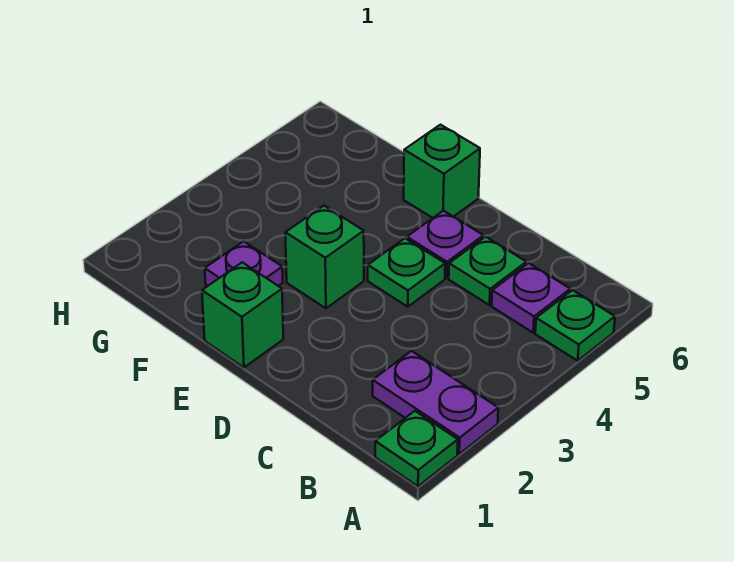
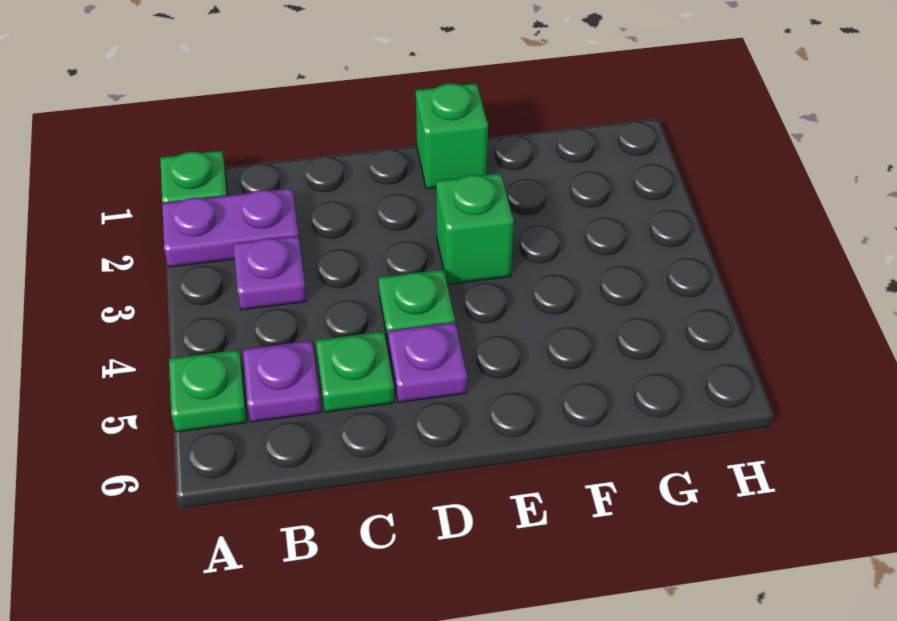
green brick E6 level 1 -> none
purple plate F2 level 1 -> purple plate B3 level 1

